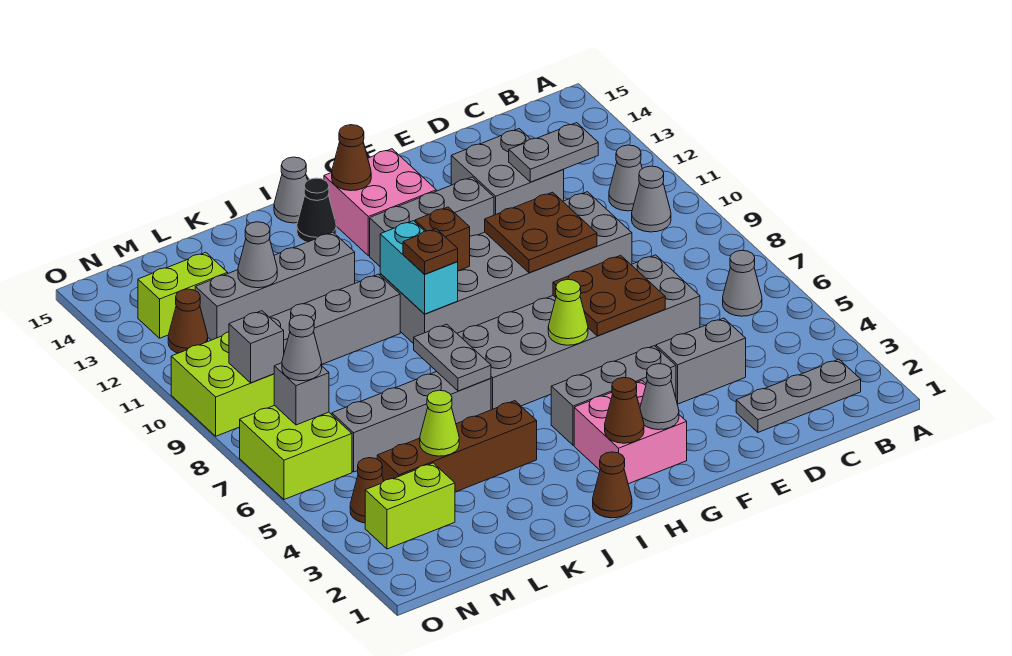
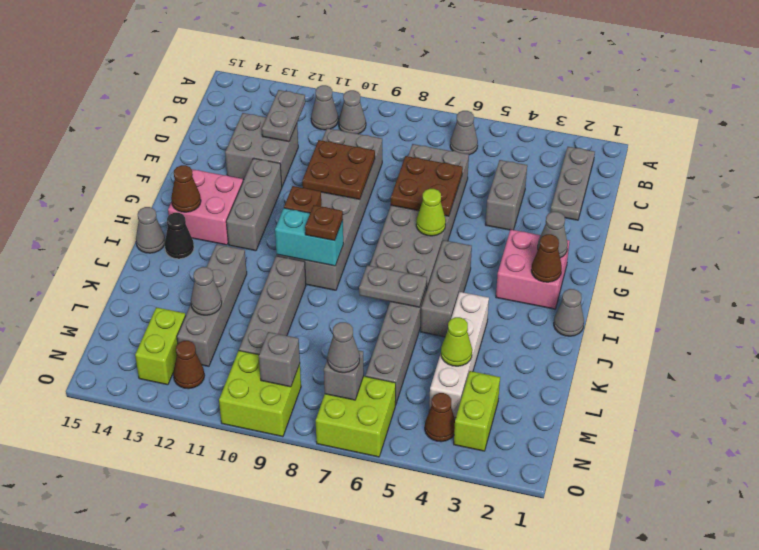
grey brick F4:H4 level 1 -> grey brick H5:J5 level 1
brown cone I1 level 1 -> grey cone I1 level 1
brown brick J4:M4 level 1 -> white brick J4:M4 level 1

